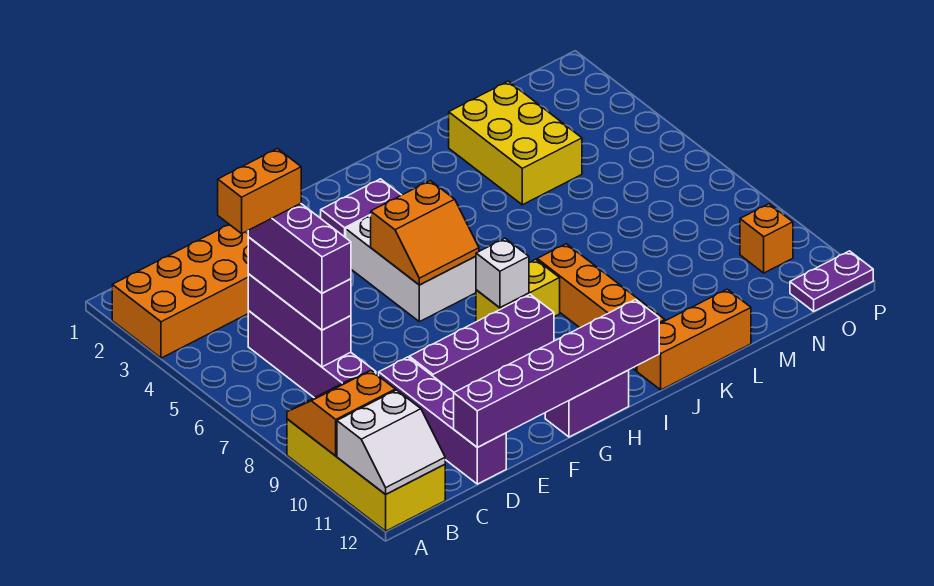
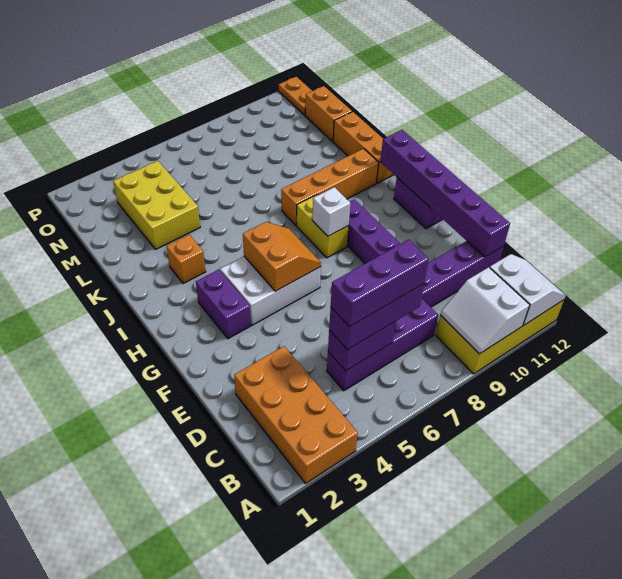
orange slope A9:B10 level 2 top 10 -> white slope A9:B10 level 2 top 10
orange brick B5:C5 level 5 -> orange brick M12:N12 level 1
purple brick C5:C7 level 2 -> purple brick C5:C6 level 2
yellow brick L2:M4 level 1 -> yellow brick L3:N4 level 1
orange brick O10 level 1 -> orange brick J3 level 1
purple plate O12:P12 level 1 -> orange plate O12:P12 level 1

